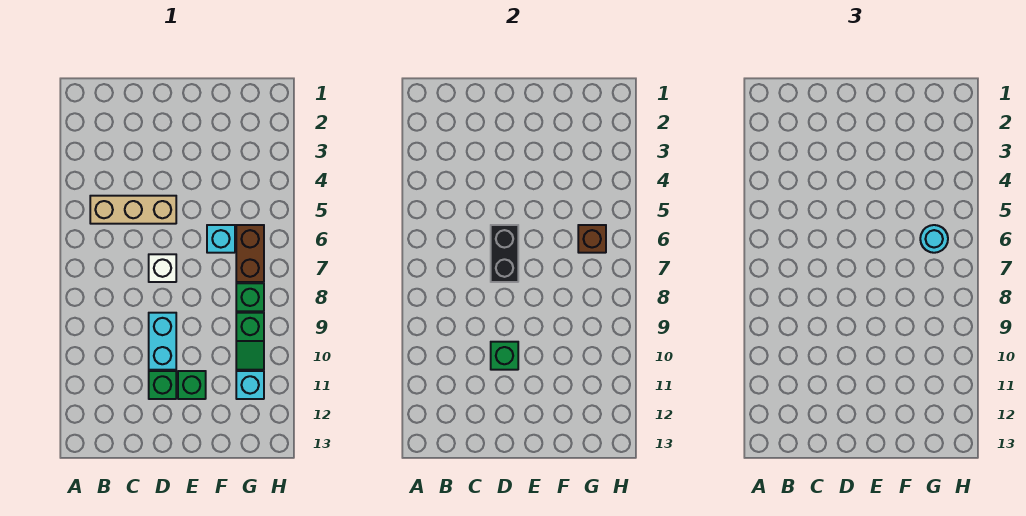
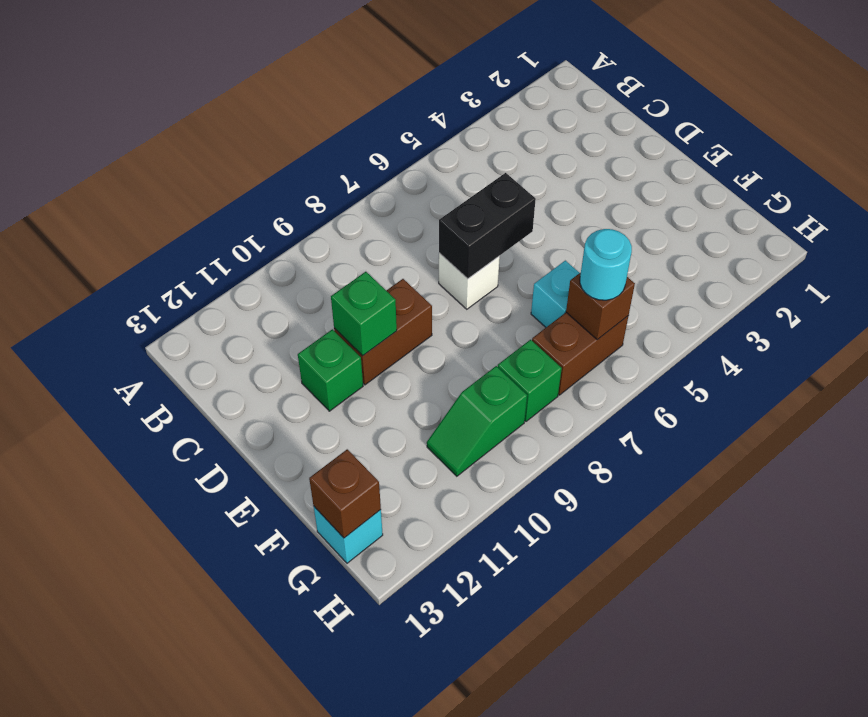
tan brick B5:D5 level 1 -> none
cyan brick D9:D10 level 1 -> brown brick D9:D10 level 1
green brick E11 level 1 -> none
cyan brick G11 level 1 -> cyan brick G13 level 1
none -> brown brick G13 level 2

